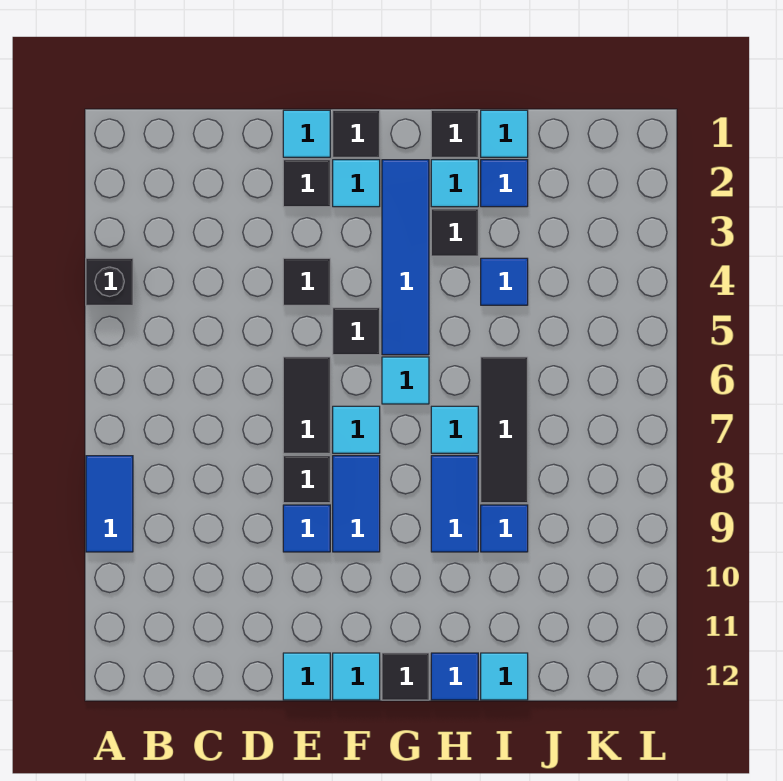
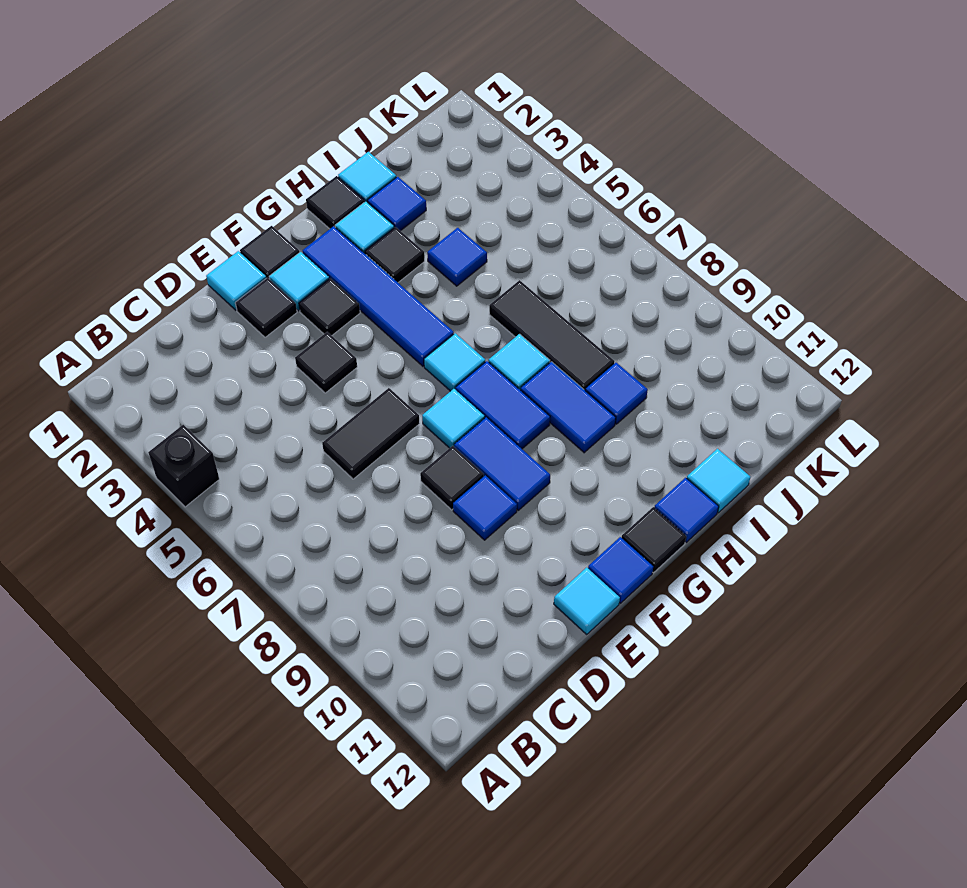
blue tile A8:A9 level 1 -> blue tile G7:G8 level 1
black tile E6:E7 level 1 -> black tile D6:E6 level 1
black tile F5 level 1 -> black tile F3 level 1
cyan tile F12 level 1 -> blue tile F12 level 1

